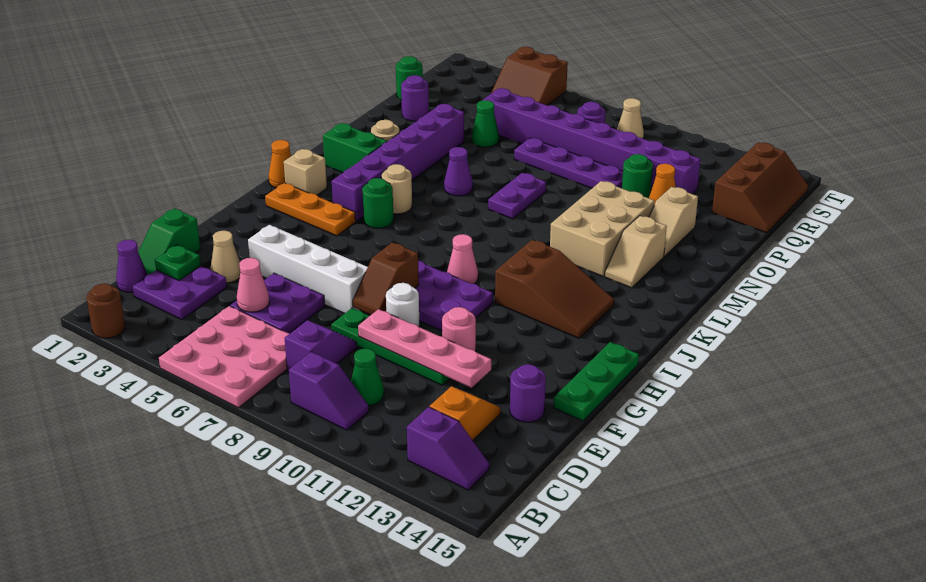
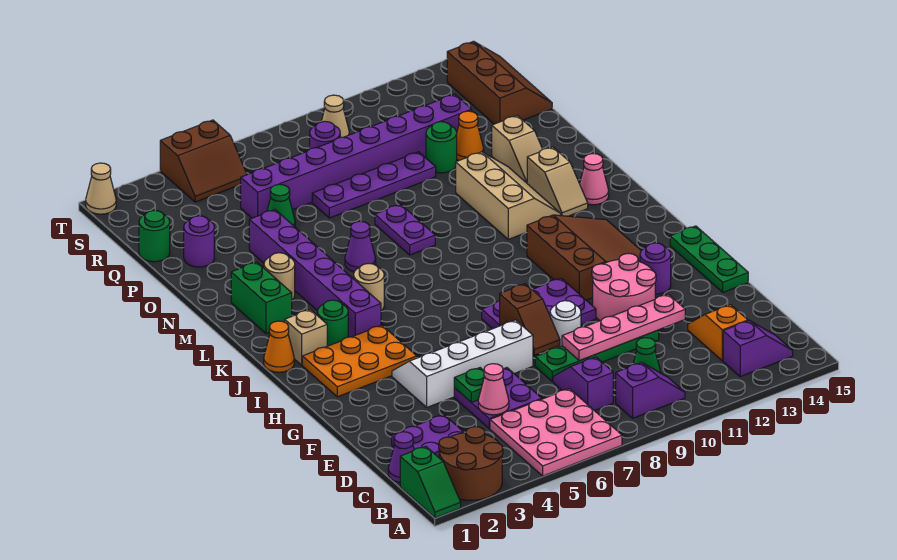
brown round brick A2 level 1 -> brown round brick A2:B3 level 1
green slope D1:E1 level 1 top E -> green slope A1:B1 level 1 top B
green plate D2 level 2 -> green plate E5 level 2
tan cone E3 level 1 -> tan cone T1 level 1
purple round brick E14 level 1 -> purple round brick G13 level 1
pink round brick F11 level 1 -> pink round brick F11:G12 level 1
orange plate I2:I4 level 1 -> orange plate H2:I4 level 1
pink cone I9 level 1 -> pink cone L14 level 1
brown slope I11:J13 level 1 top 11 -> brown slope H11:J13 level 1 top 11
green round brick J5 level 1 -> green round brick J3 level 1
green brick L2:L3 level 1 -> green brick L2:M2 level 1
tan brick L11:N12 level 1 -> tan slope L11:N12 level 1 top 11

